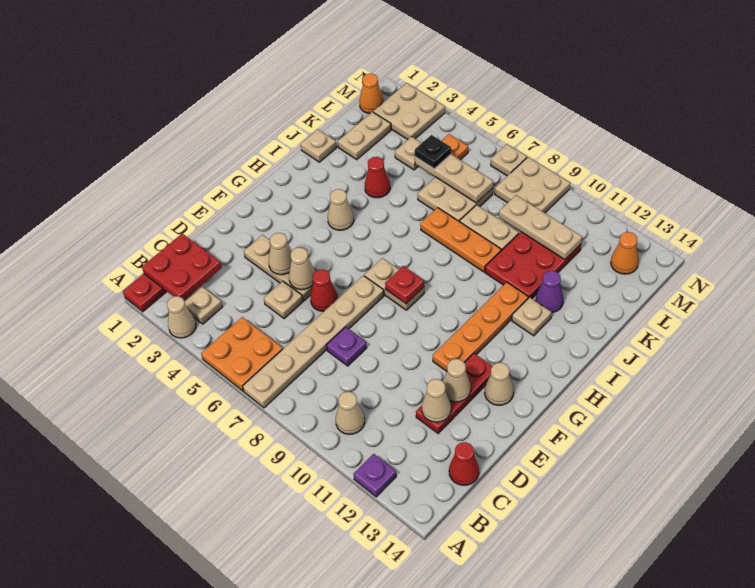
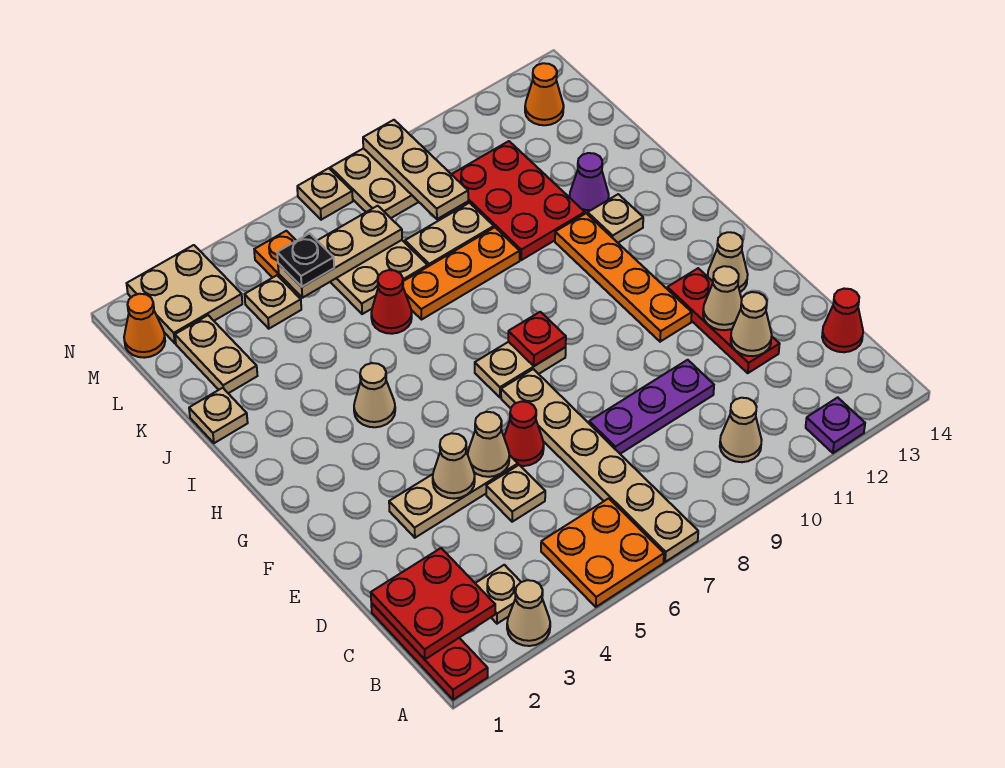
purple plate D8 level 1 -> purple plate D8:D10 level 1
red cone J4 level 1 -> red cone J6 level 1
tan plate L9:L11 level 2 -> tan plate L9:N9 level 2

